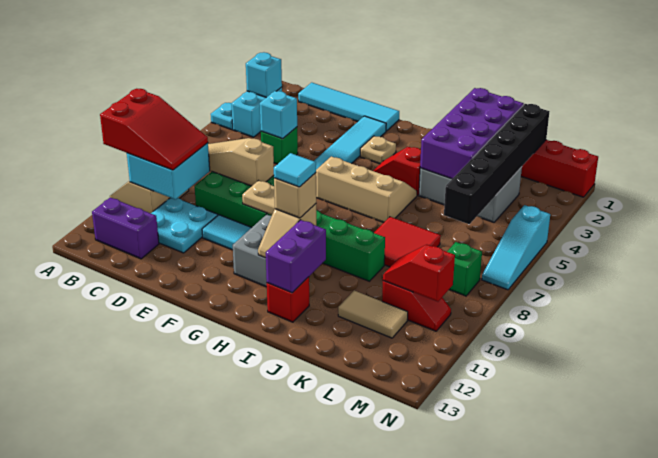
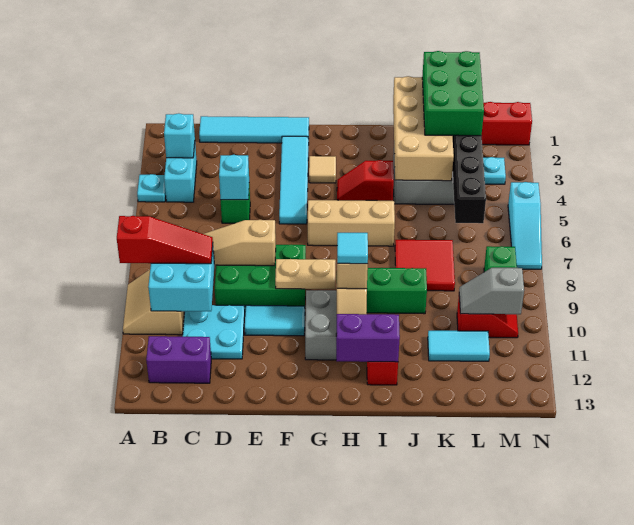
red slope A9:C10 level 3 top A -> red slope A9:C9 level 3 top A
tan plate G3 level 1 -> tan tile G3 level 1
purple brick I11:I12 level 2 -> purple brick H12:I12 level 2
purple brick J1:K4 level 2 -> tan brick J1:K4 level 2
none -> green brick K1:L3 level 3
tan tile K11:L11 level 1 -> cyan tile K11:L11 level 1
red slope L10:M10 level 2 top M -> grey slope L10:M10 level 2 top M
none -> cyan plate M3 level 1

